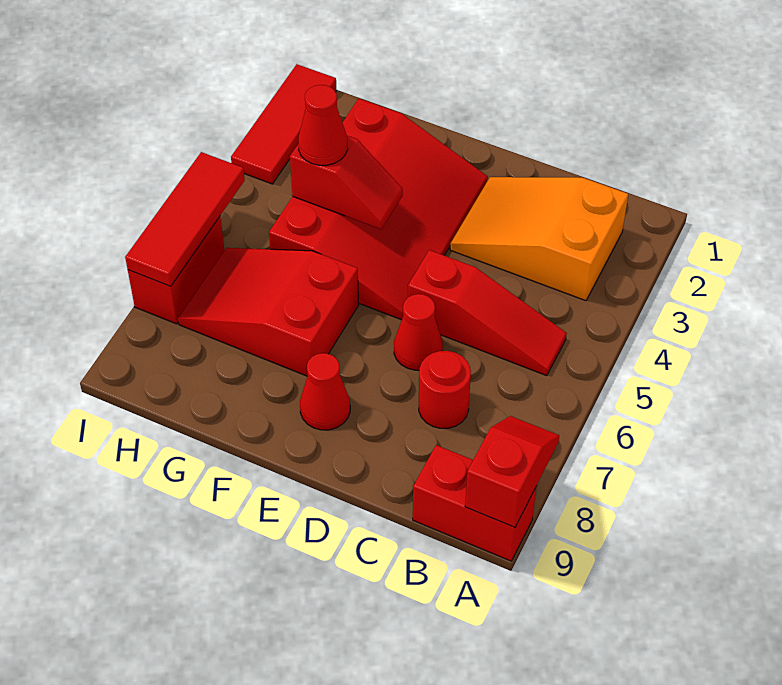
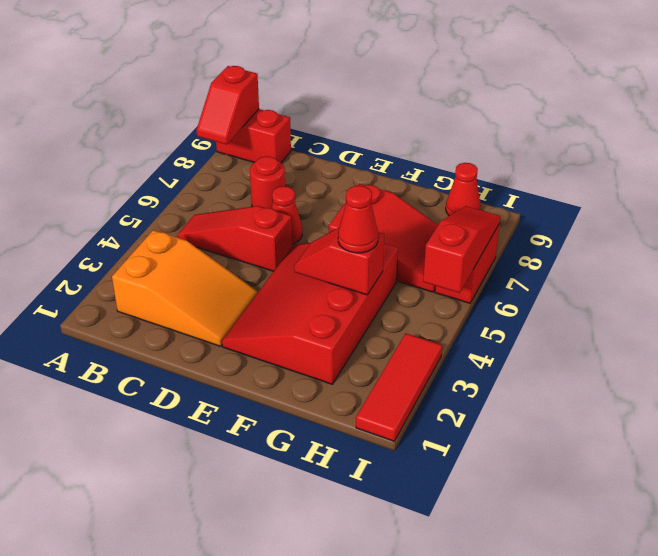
red cone E8 level 1 -> red cone H9 level 1
red tile I5:I7 level 2 -> red slope I5:I7 level 2 top 5

